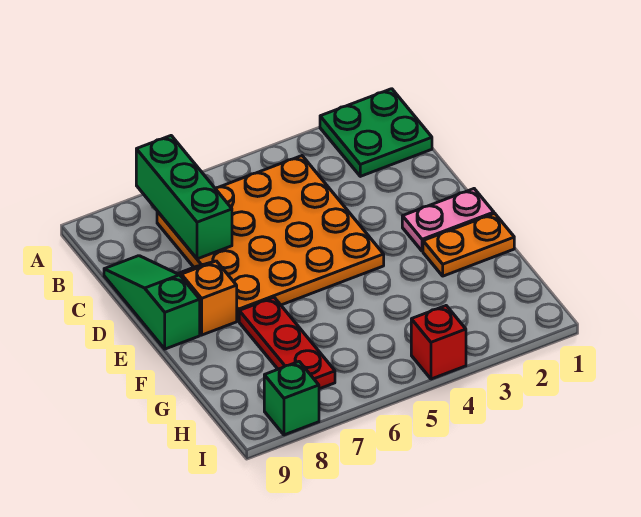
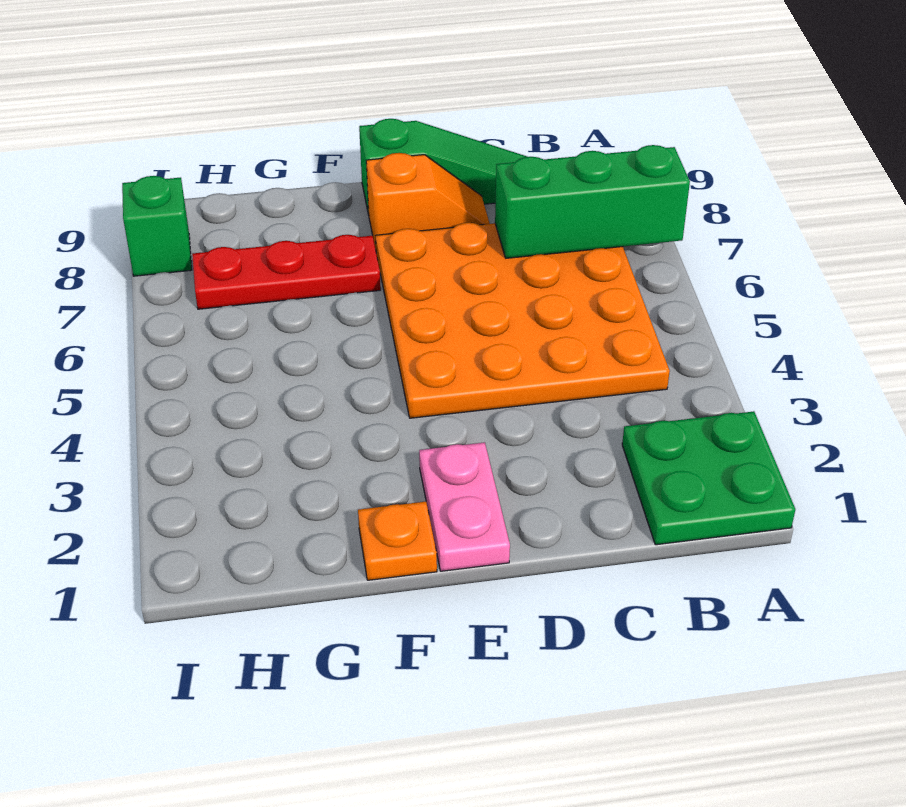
orange plate F1:F2 level 1 -> orange plate F1 level 1
red brick I4 level 1 -> none

